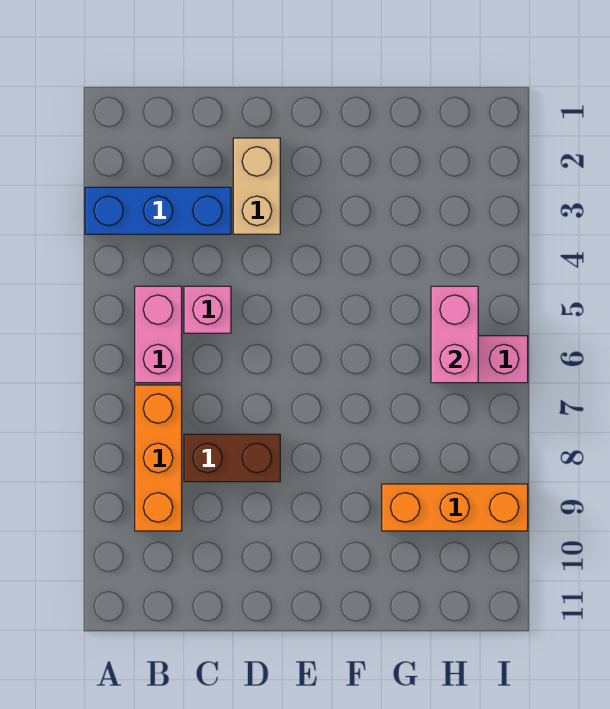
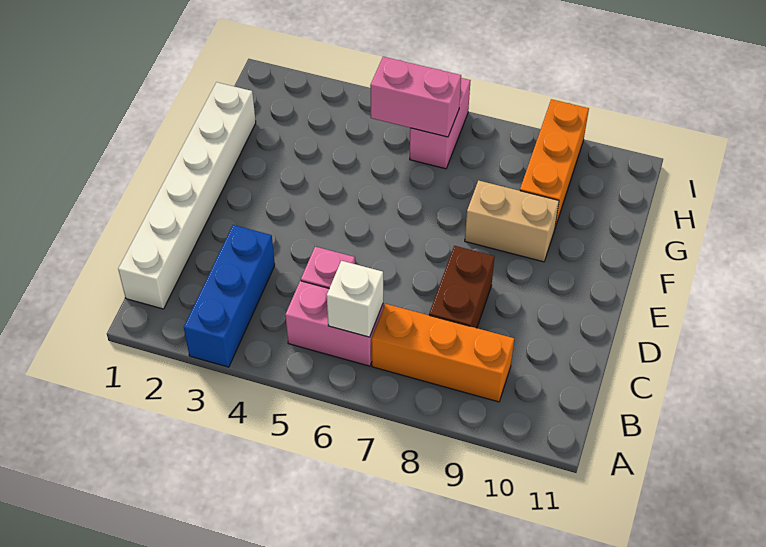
none -> white brick B1:G1 level 1
none -> white brick B6 level 2
tan brick D2:D3 level 1 -> tan brick F8:F9 level 1

